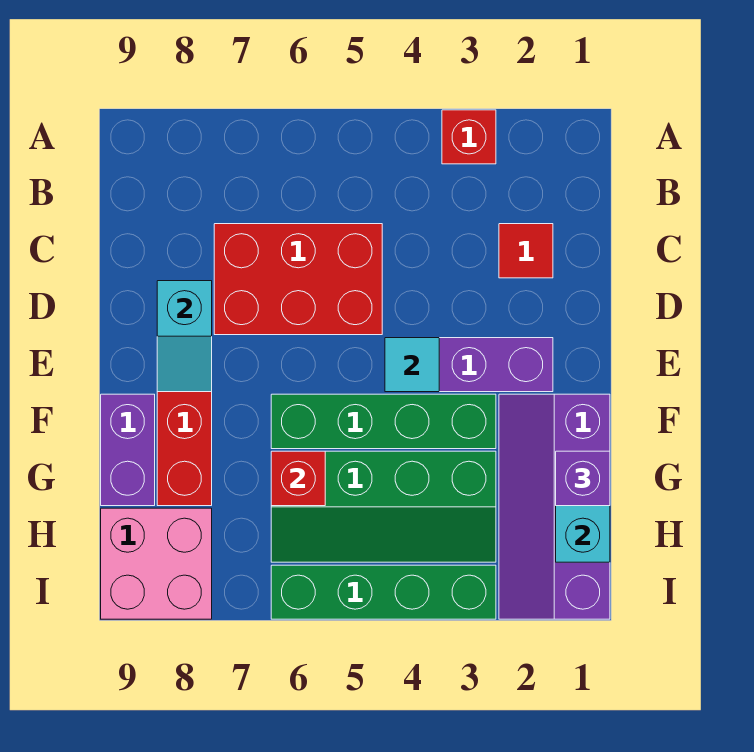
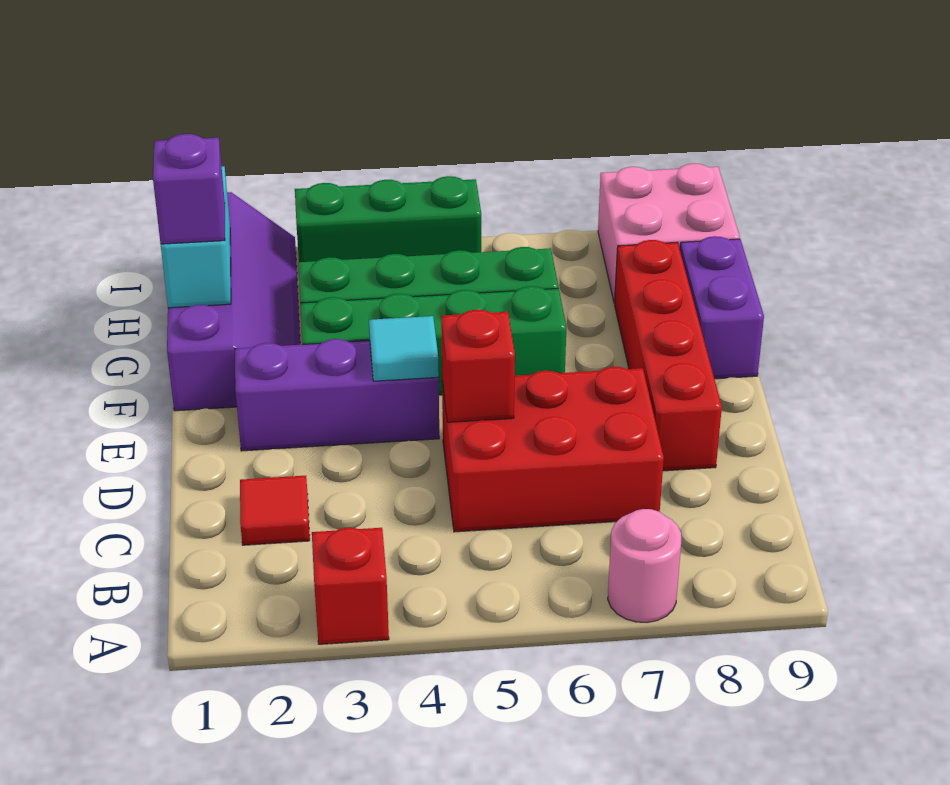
none -> pink round brick A7 level 1
cyan slope D8:E8 level 2 top D -> none
red brick G6 level 2 -> red brick D5 level 2
green brick I3:I6 level 1 -> green brick I3:I5 level 1

